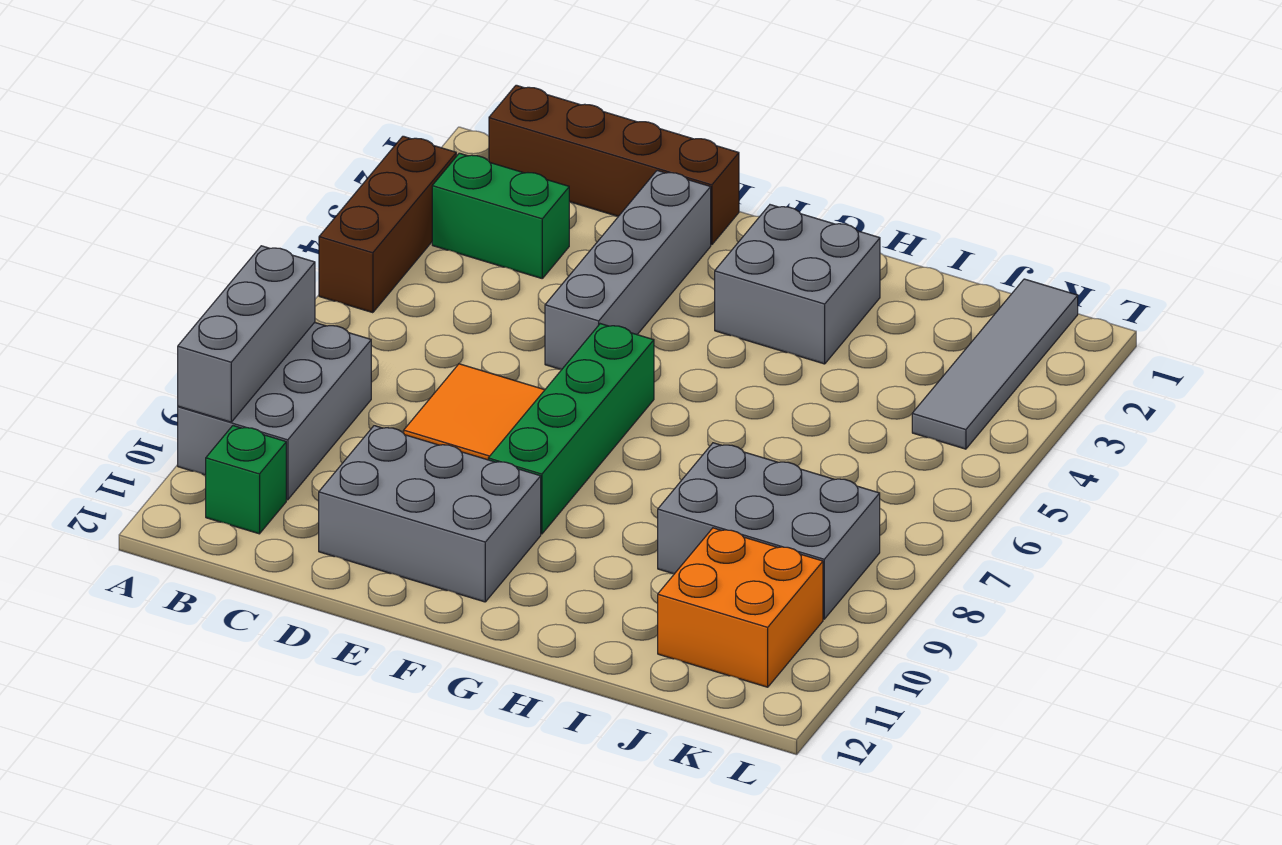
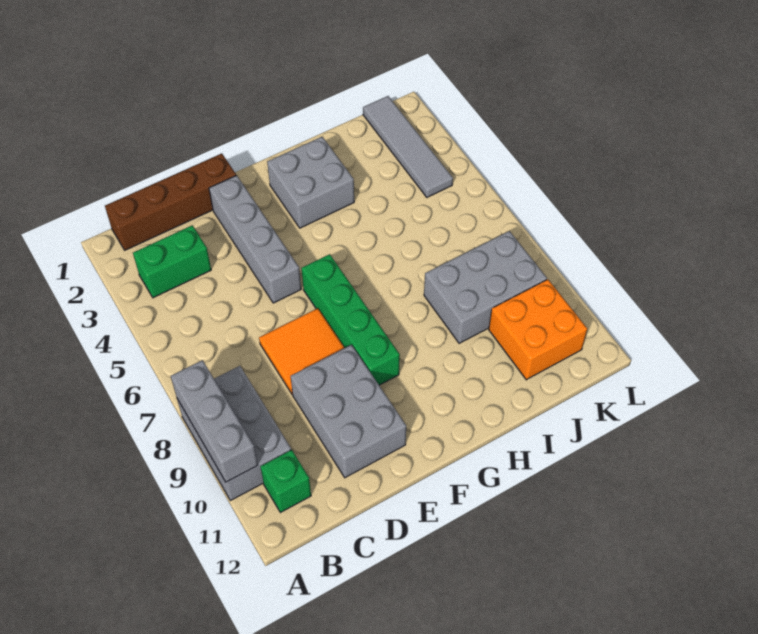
brown brick A3:A5 level 1 -> none
grey brick D10:F11 level 1 -> grey brick D9:E11 level 1

